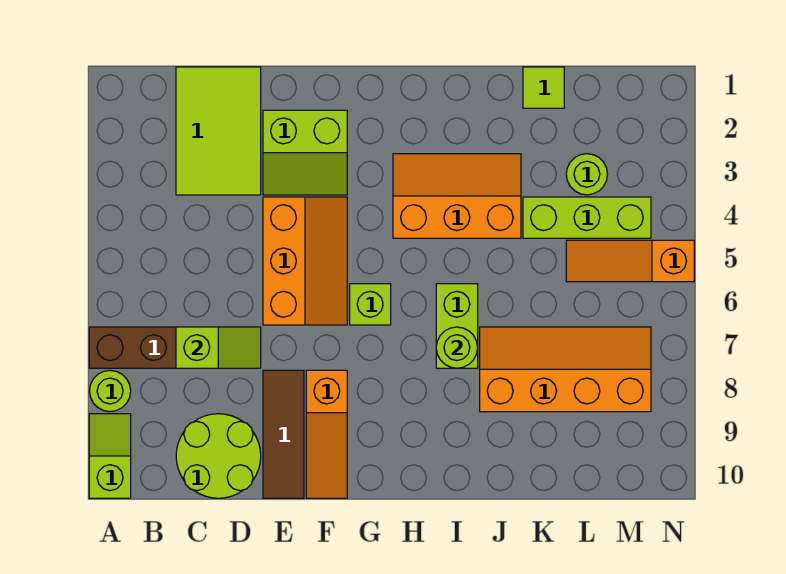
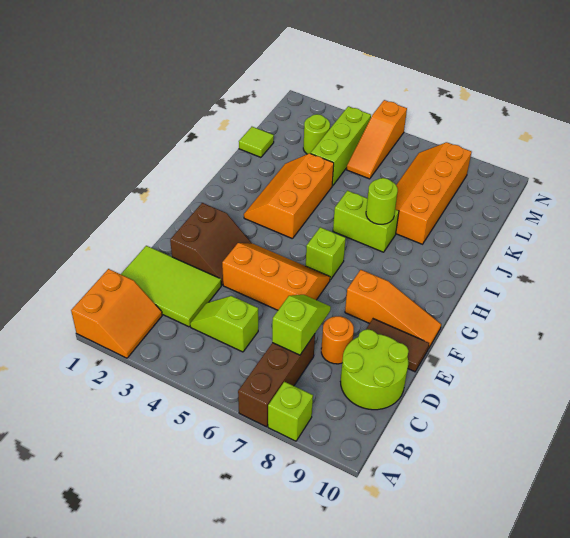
none -> orange slope A1:B2 level 1 top 1
lime round brick A8 level 1 -> lime brick A8 level 1
lime slope A9:A10 level 1 top 10 -> lime slope C4:C5 level 1 top 5
none -> orange round brick D8 level 1
lime slope E2:F3 level 1 top 2 -> brown slope E2:F3 level 1 top 2
brown tile E8:E10 level 1 -> brown tile E9:E10 level 1

